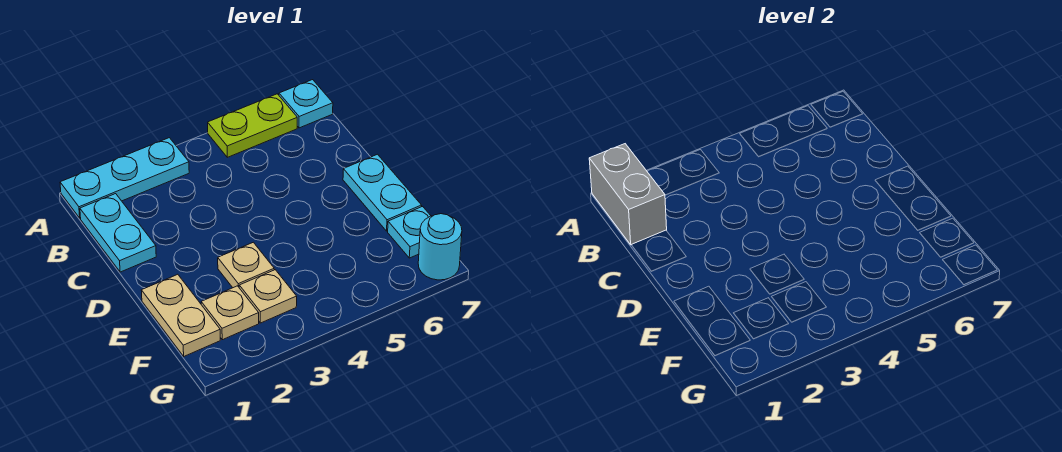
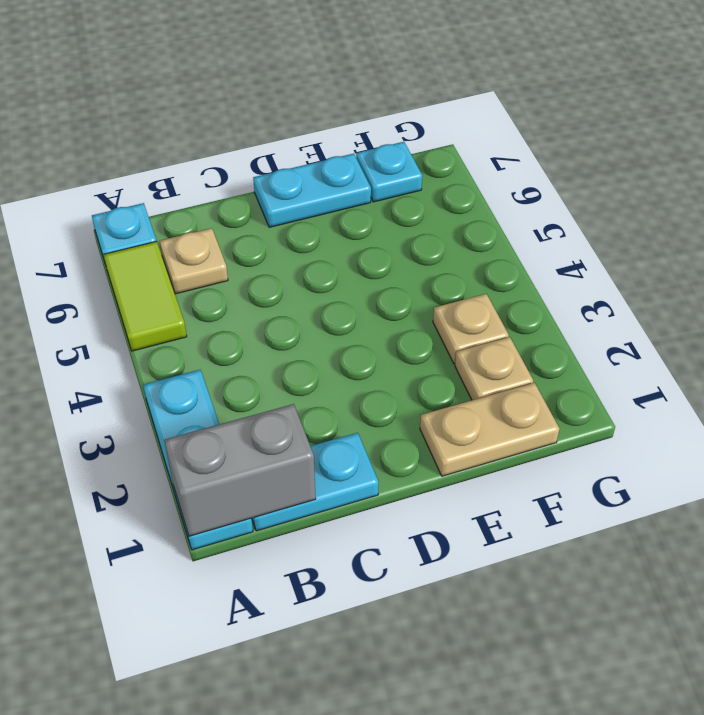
lime plate A5:A6 level 1 -> lime tile A5:A6 level 1
tan plate E3 level 1 -> tan plate B6 level 1
cyan round brick G7 level 1 -> none

